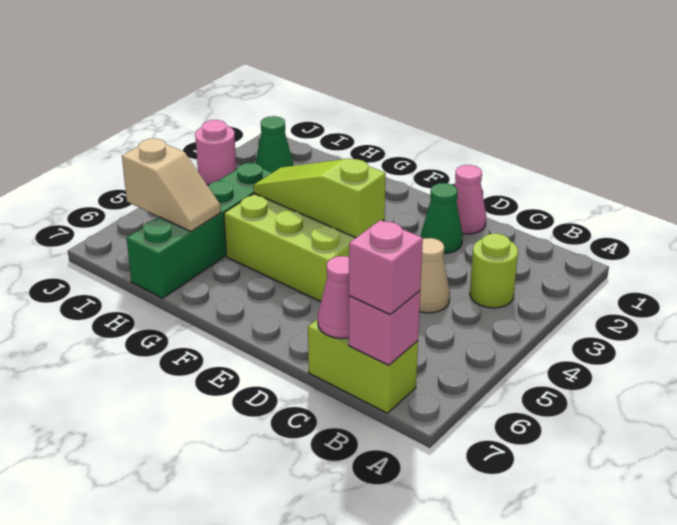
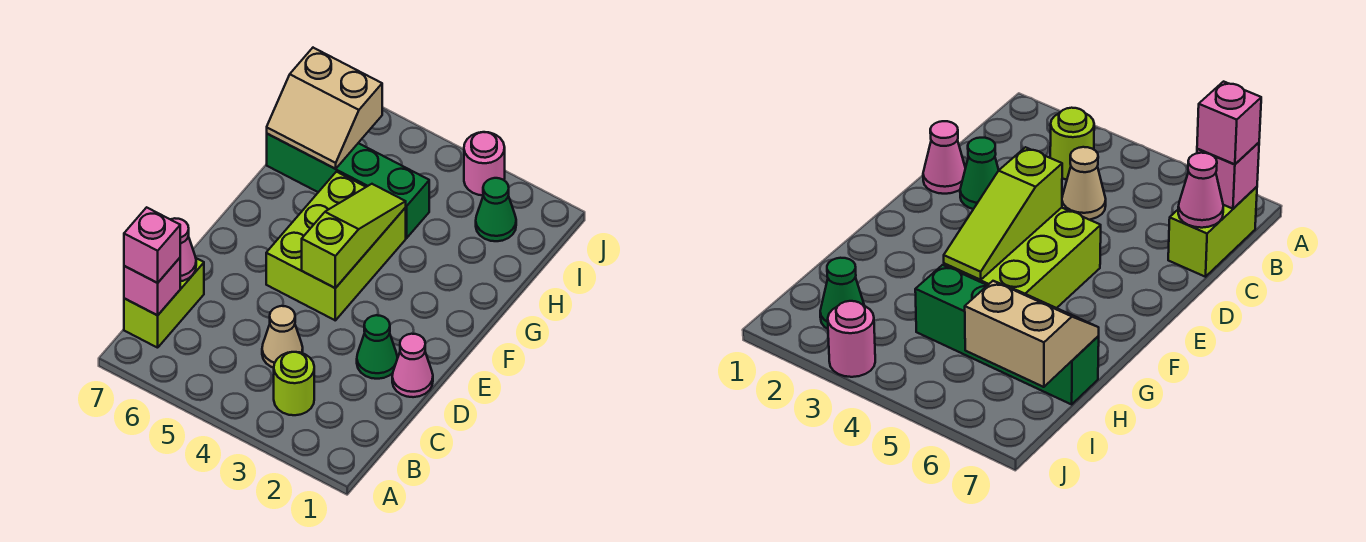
tan slope H6:I6 level 2 top I -> tan slope H6:I7 level 2 top I

